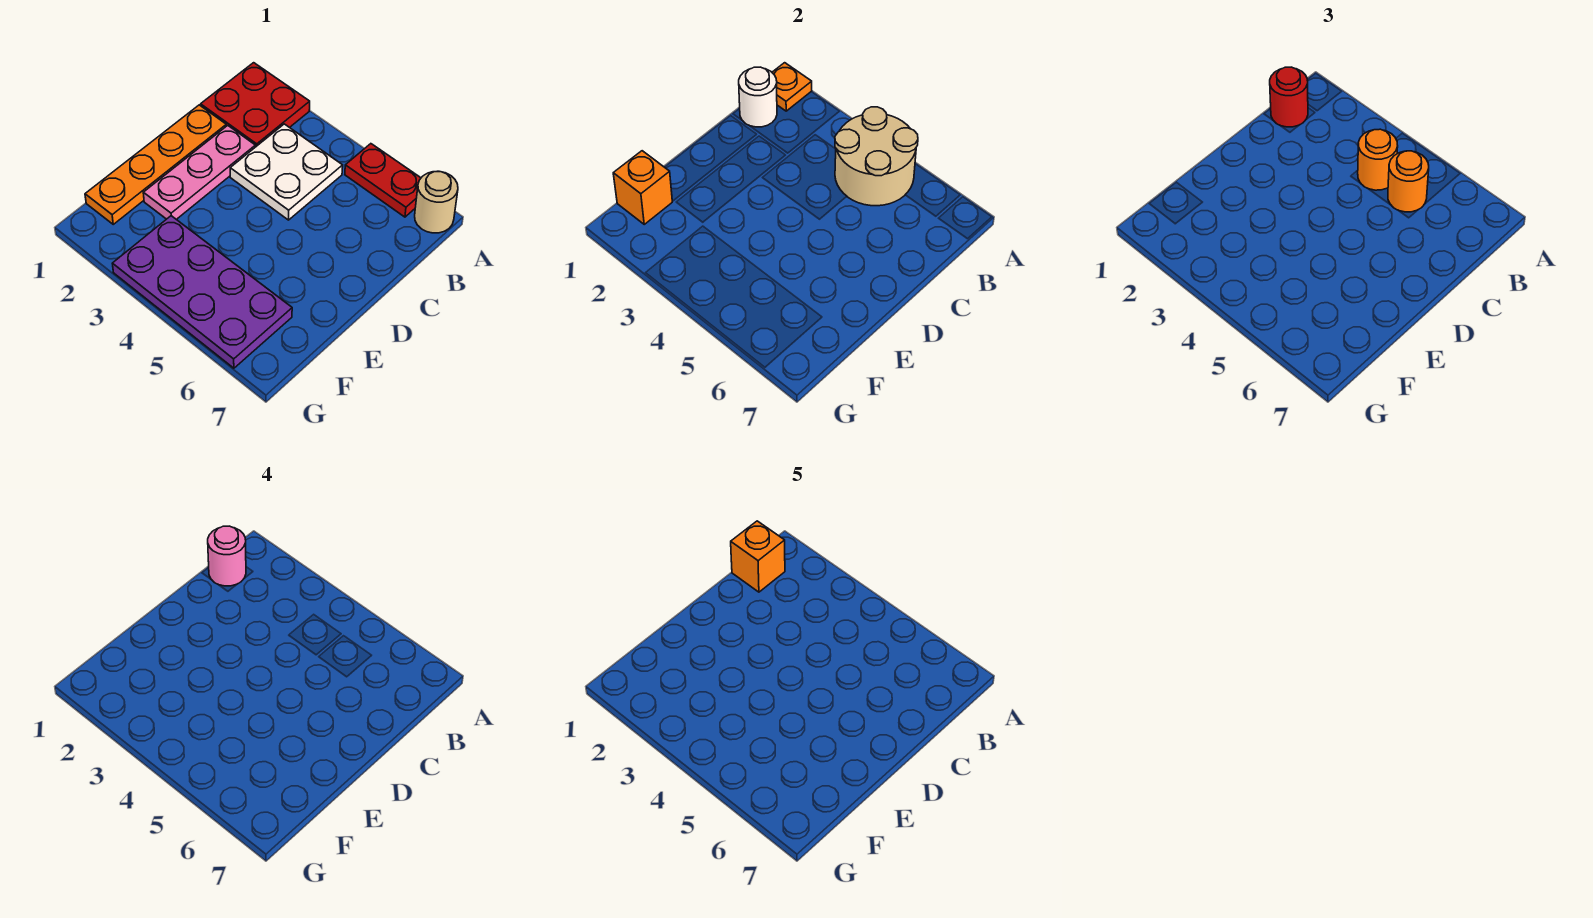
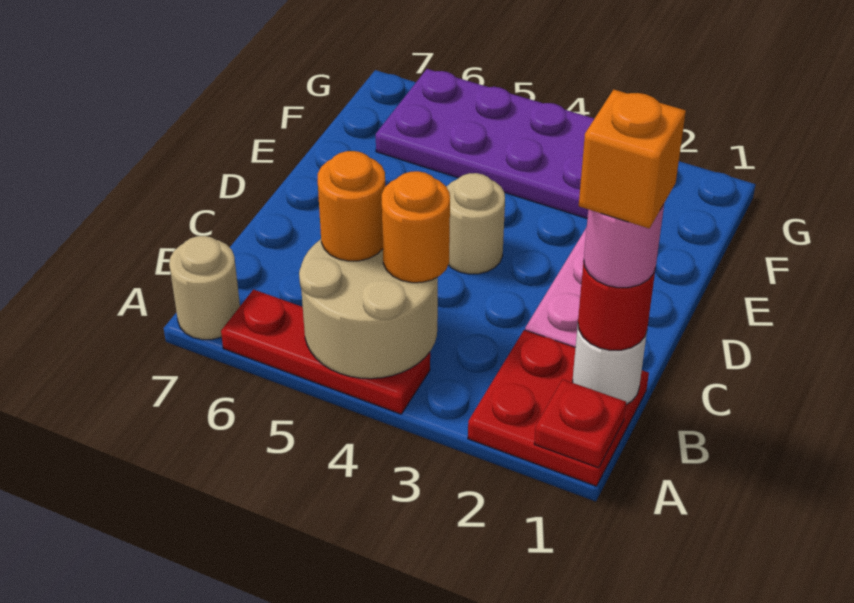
orange plate A1 level 2 -> red plate A1 level 2
red plate A5:A6 level 1 -> red plate A4:A6 level 1
white plate B3:C4 level 1 -> none
orange plate C1:F1 level 1 -> none
none -> tan round brick D4 level 1
orange brick F1 level 2 -> none

